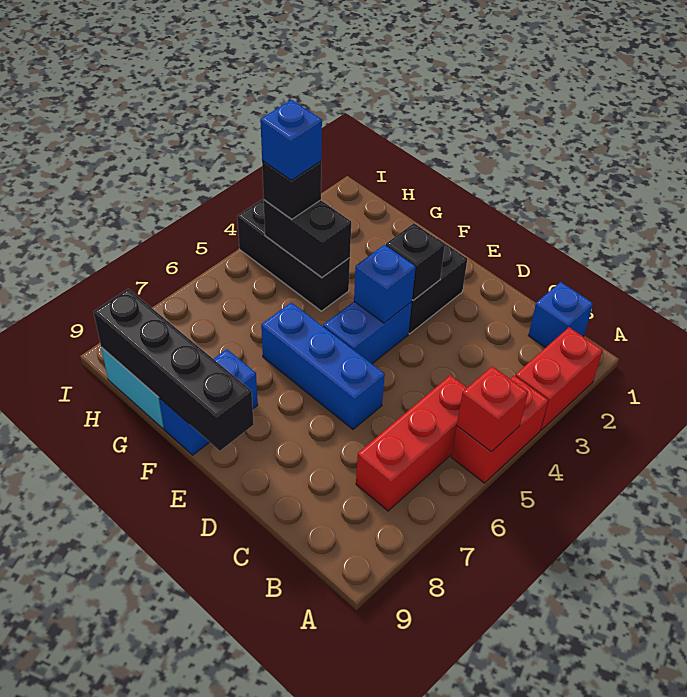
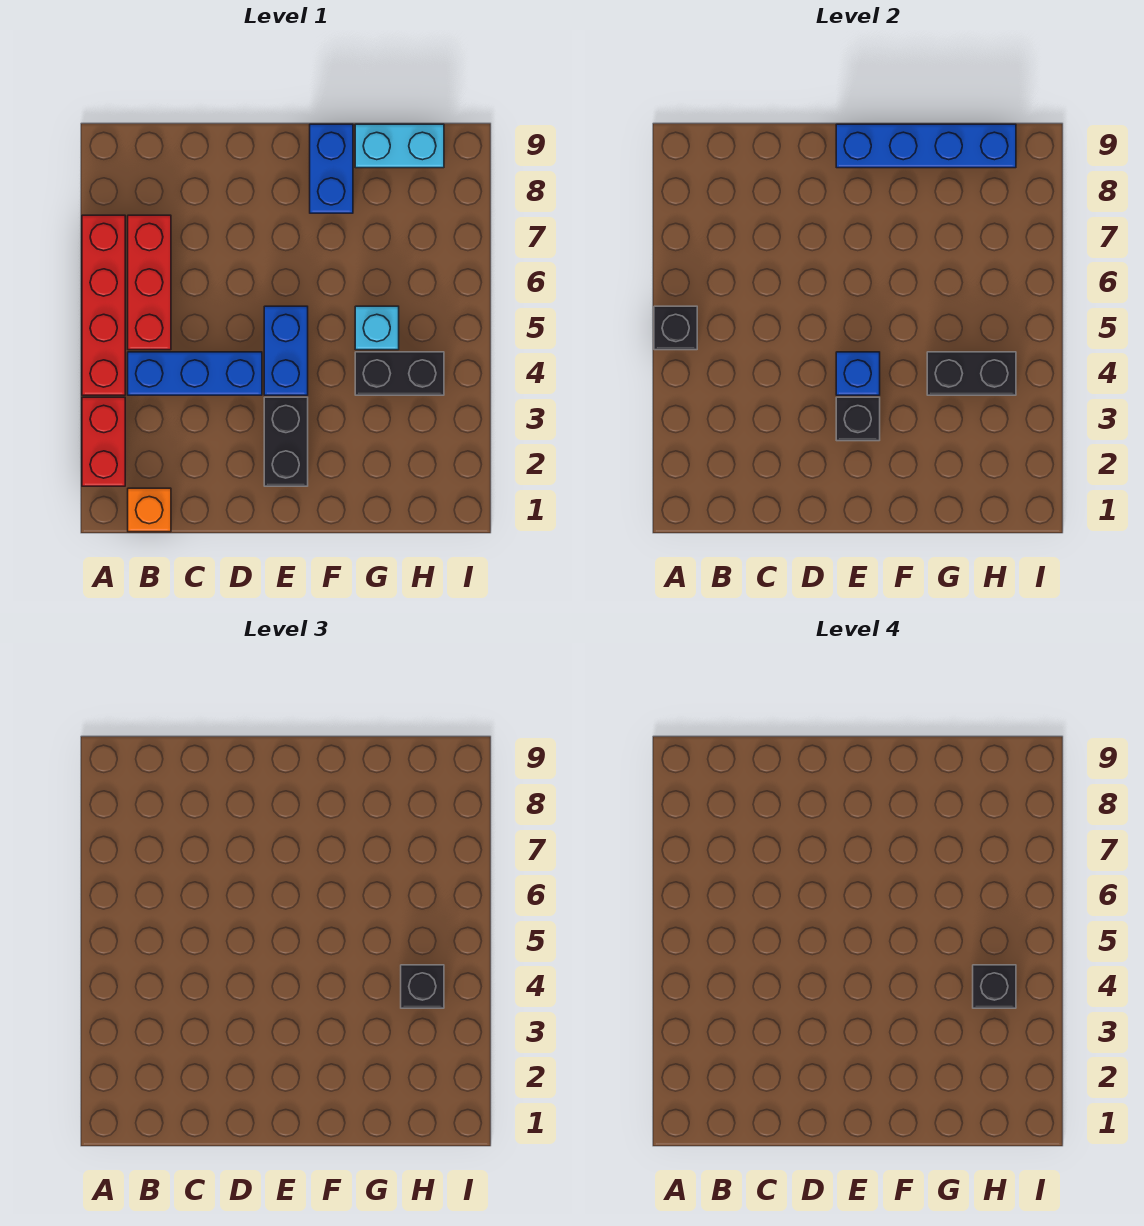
red brick A4:A5 level 1 -> red brick A4:A7 level 1
red brick A5 level 2 -> black brick A5 level 2
blue brick B1 level 1 -> orange brick B1 level 1
blue brick D6:F6 level 1 -> blue brick B4:D4 level 1
black brick E9:H9 level 2 -> blue brick E9:H9 level 2
black brick G4:I4 level 1 -> black brick G4:H4 level 1
none -> cyan brick G5 level 1
blue brick H4 level 4 -> black brick H4 level 4

